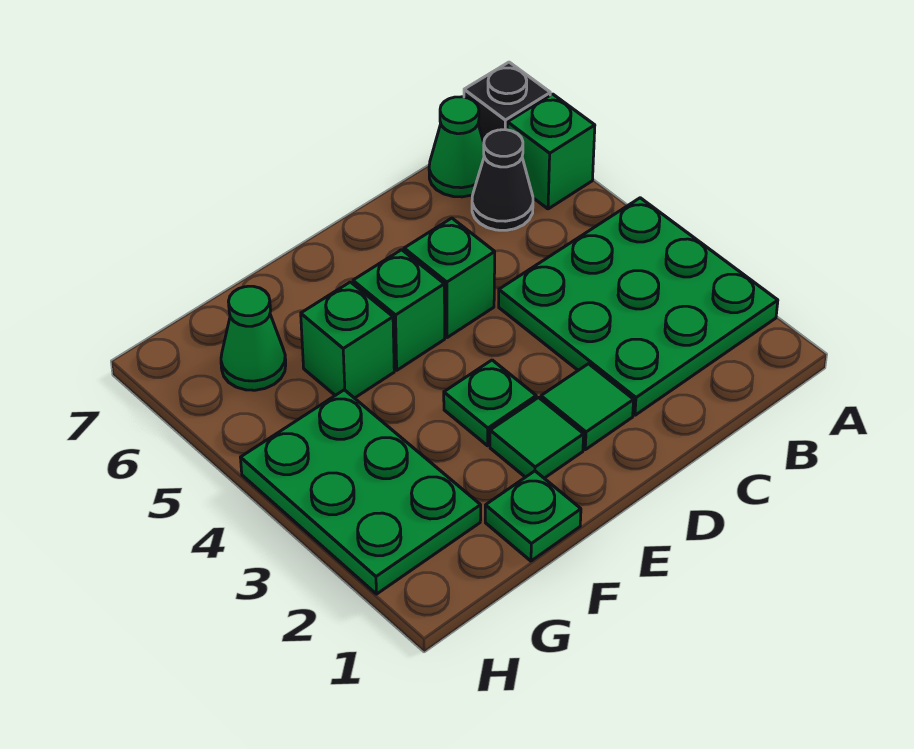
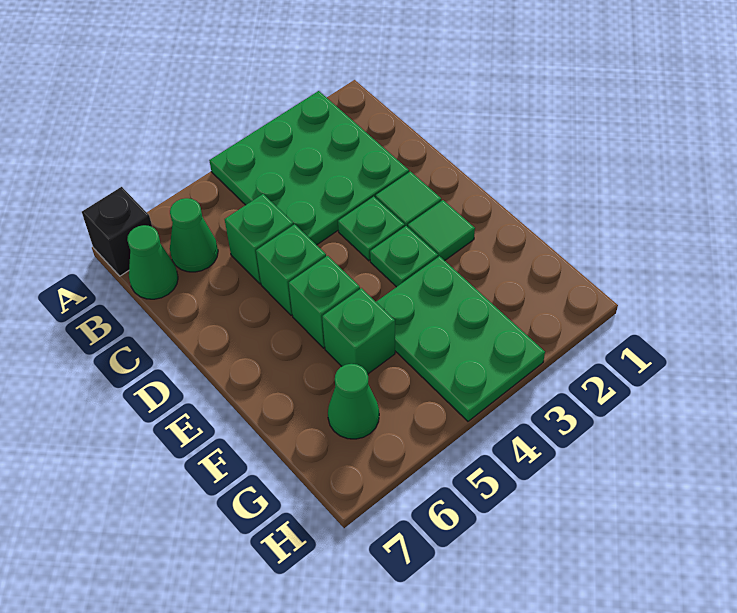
green brick A6 level 1 -> green brick C5 level 1
black cone B6 level 1 -> green cone B6 level 1
green plate F1 level 1 -> green plate D3 level 1
green plate G2:H4 level 1 -> green plate F3:H4 level 1

